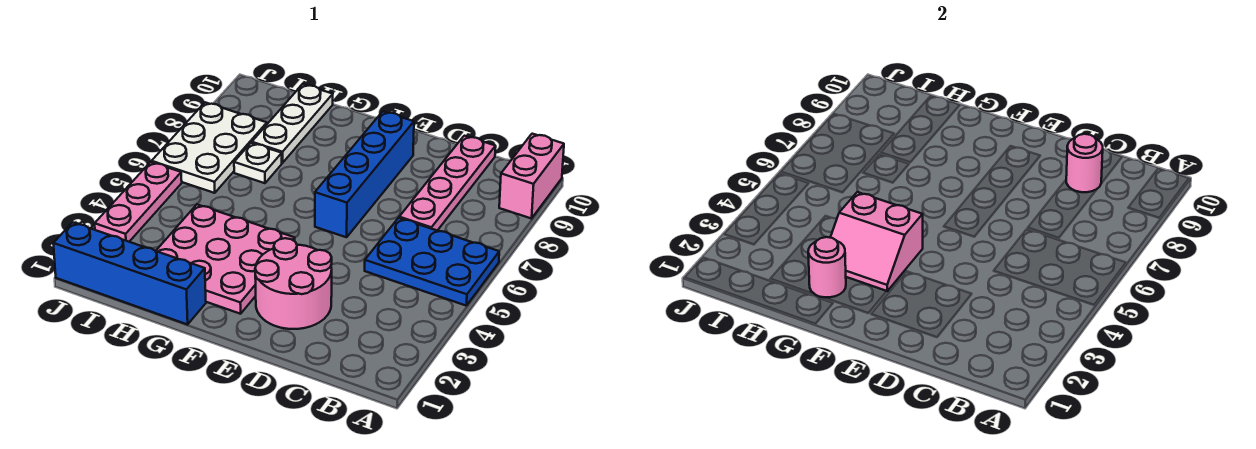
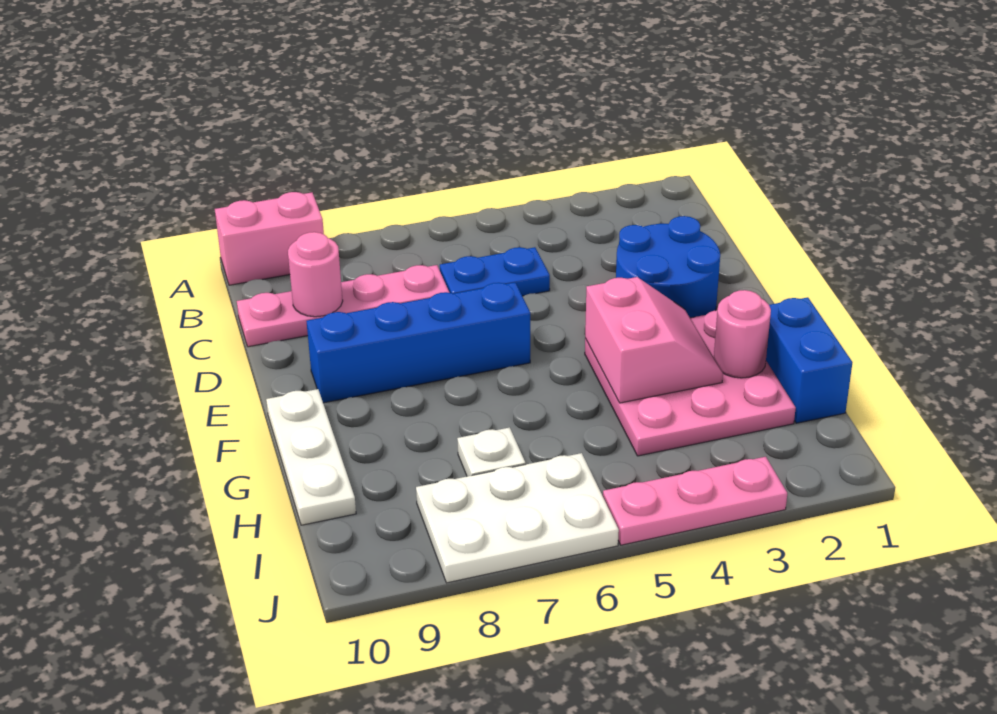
blue plate A5:C6 level 1 -> blue plate C5:C6 level 1
pink round brick D2:E3 level 1 -> blue round brick D2:E3 level 1
blue brick G1:J1 level 1 -> blue brick G1:H1 level 1
white plate H8:H10 level 1 -> white plate F10:H10 level 1

